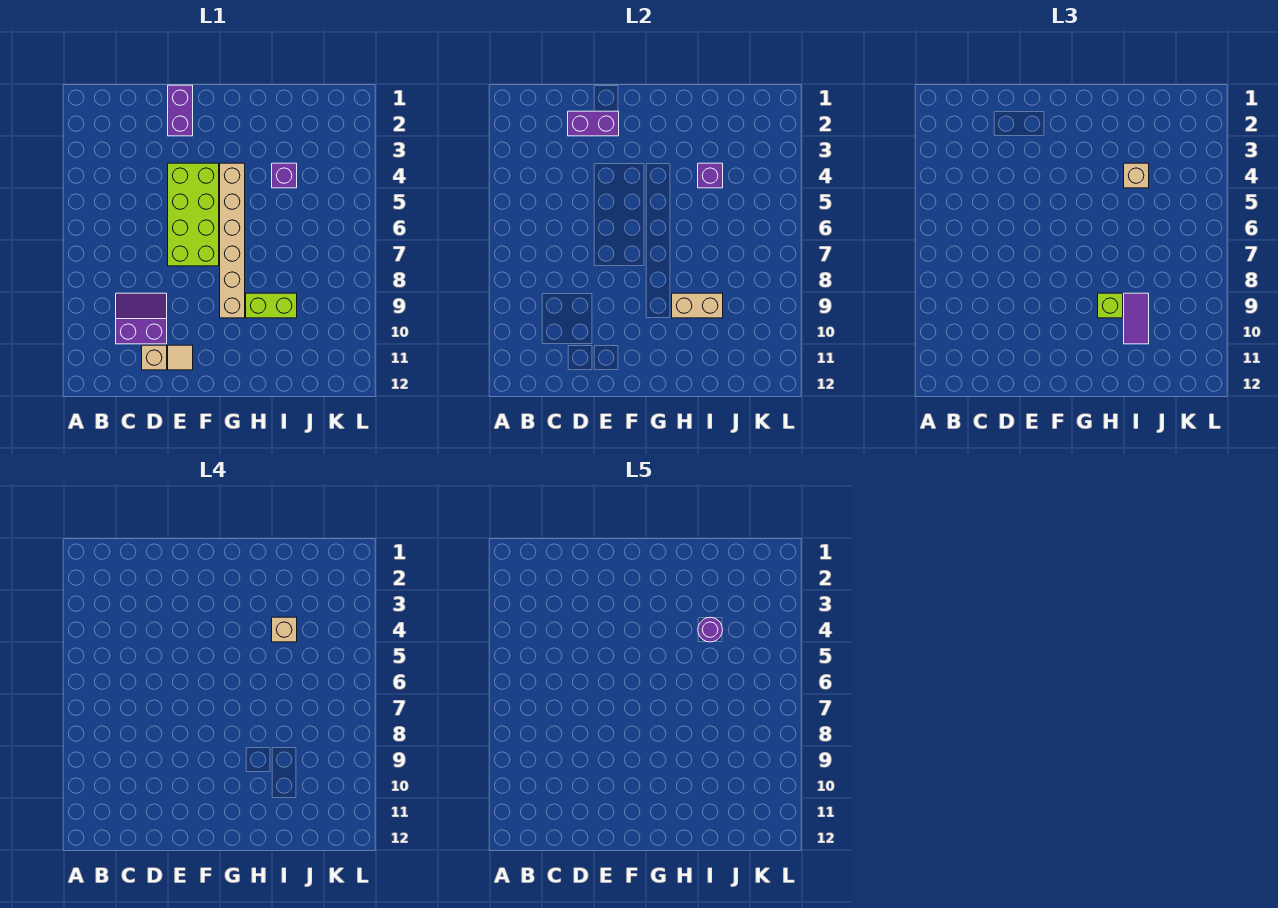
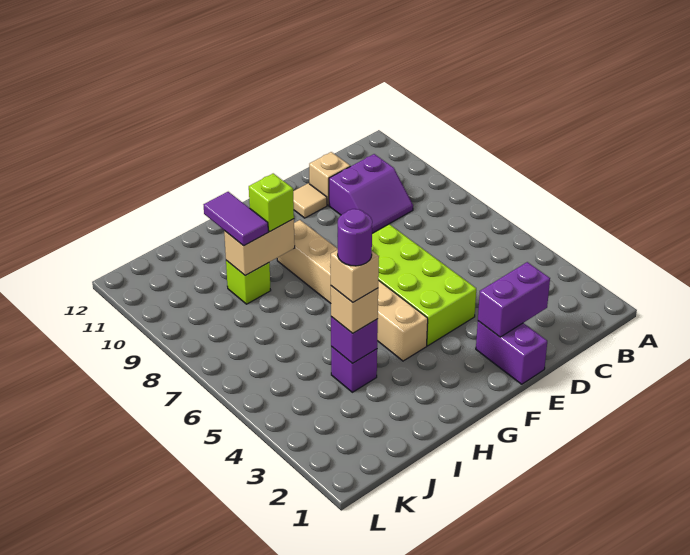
lime brick H9:I9 level 1 -> lime brick I9 level 1

